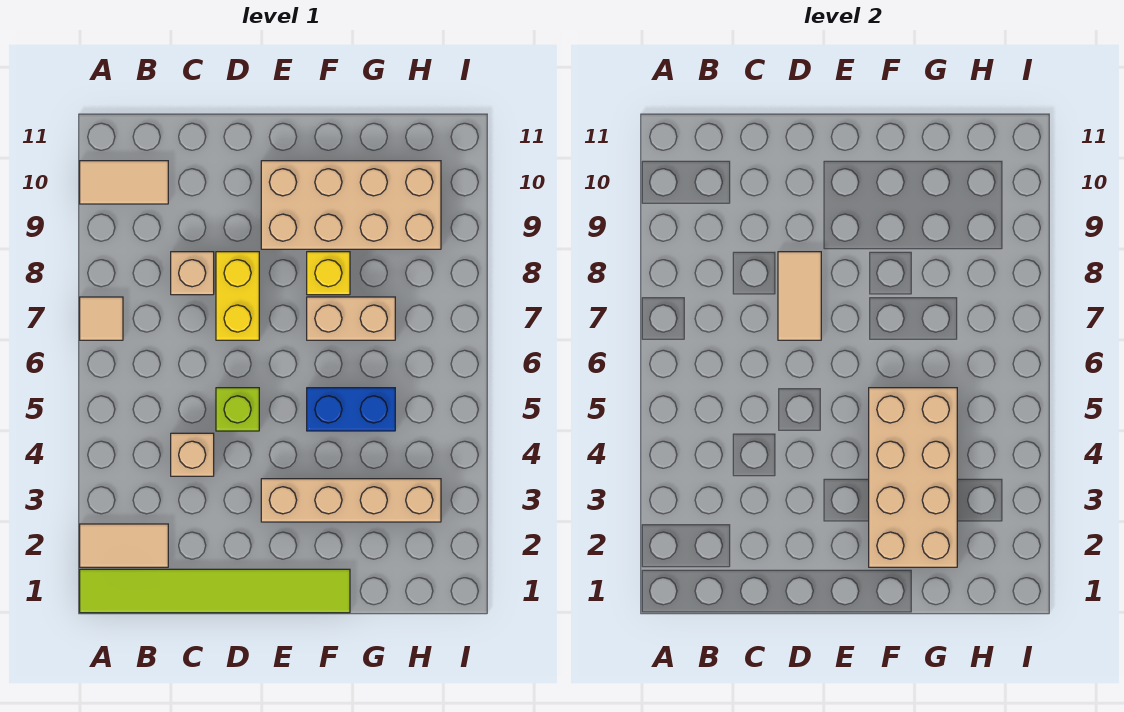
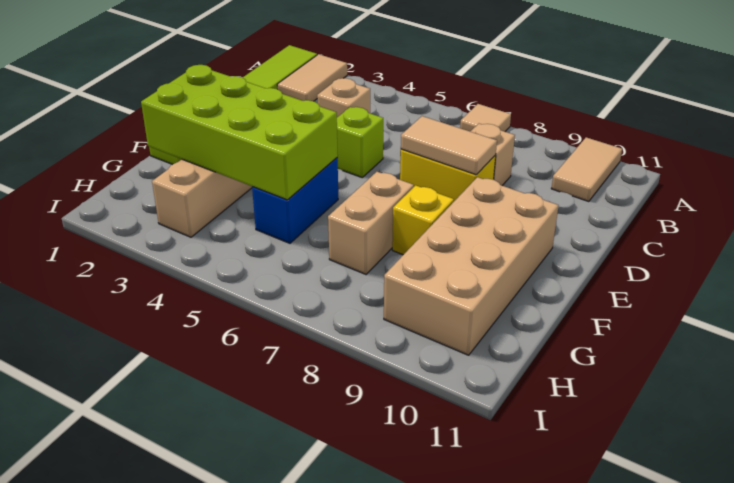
tan brick F2:G5 level 2 -> lime brick F2:G5 level 2

